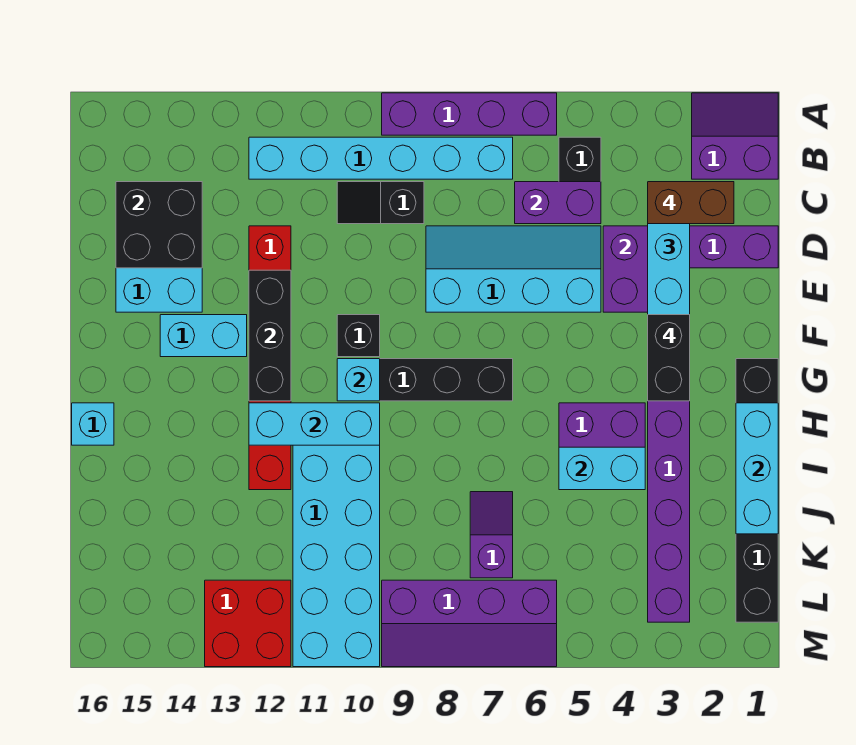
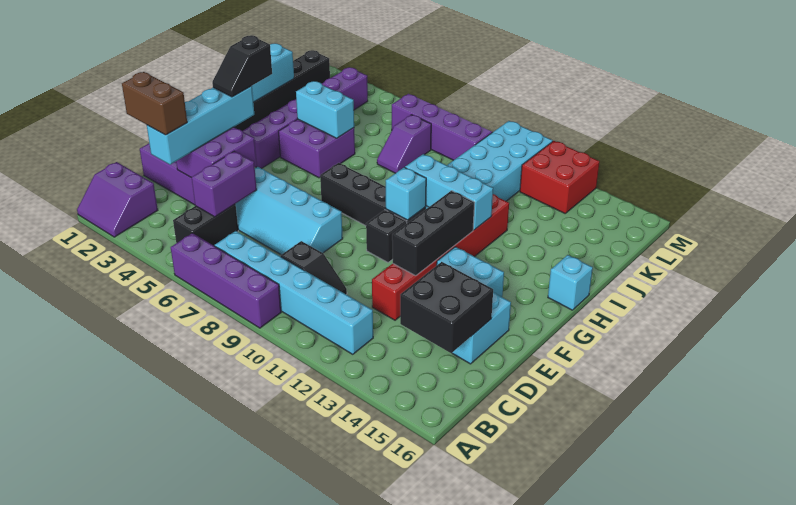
purple brick C5:C6 level 2 -> purple brick C5:D5 level 2
black brick F3:G3 level 4 -> black slope F3:G3 level 4 top G

